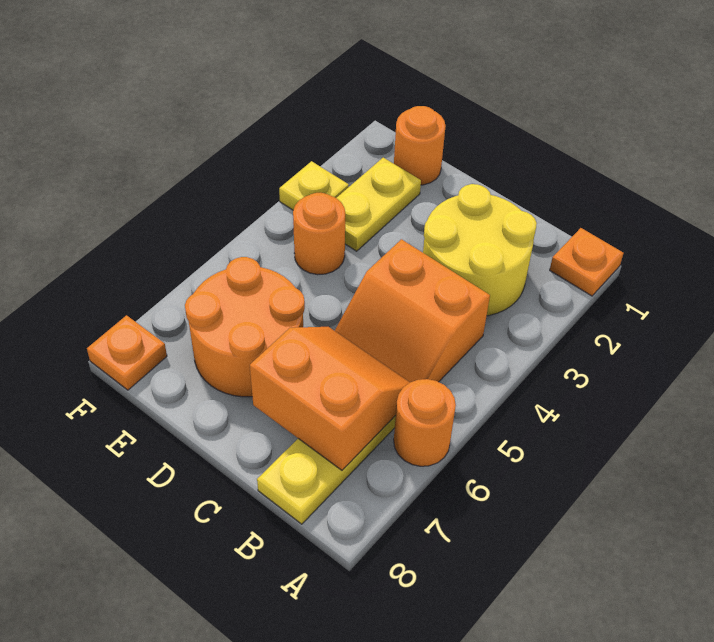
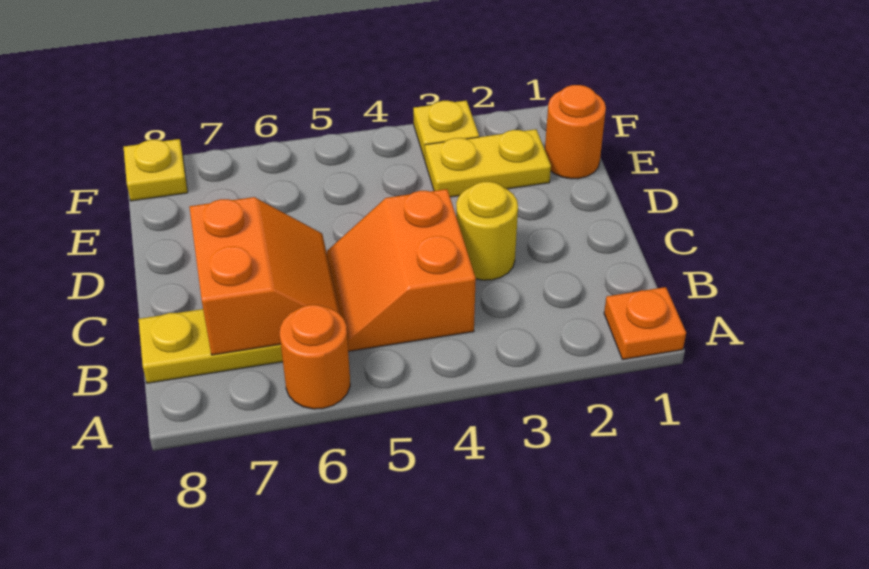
yellow round brick B2:C3 level 1 -> yellow round brick C3 level 1
orange round brick D6:E7 level 1 -> none
orange round brick E4 level 1 -> none
orange plate F8 level 1 -> yellow plate F8 level 1

